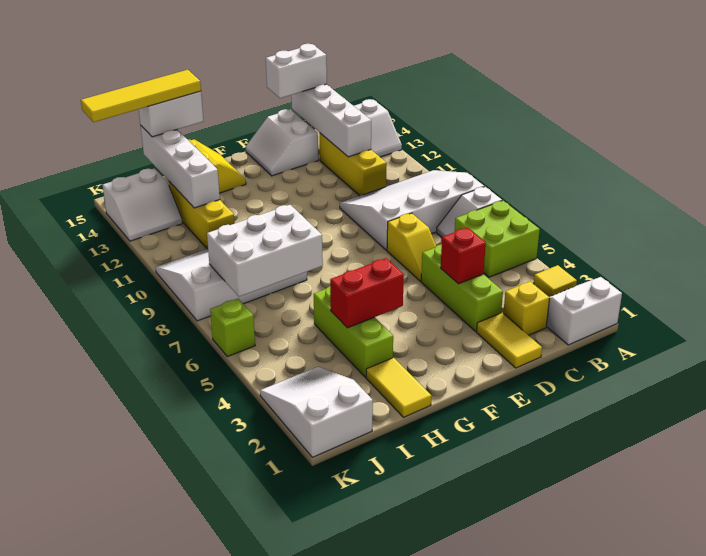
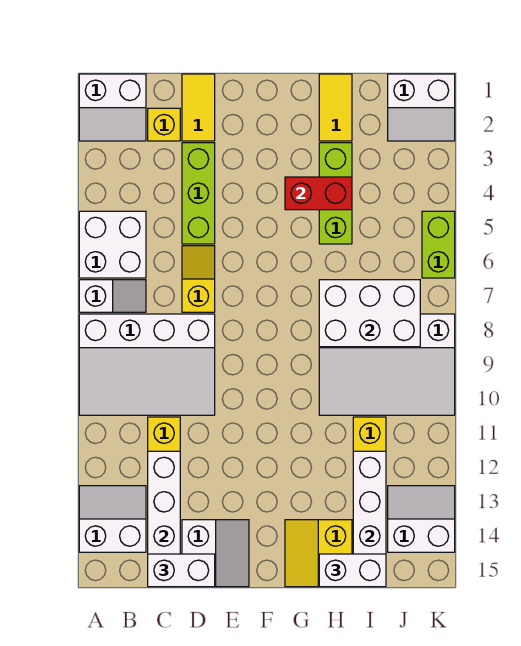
yellow tile A3 level 1 -> none
lime brick A5:B6 level 1 -> white brick A5:B6 level 1
red brick D4 level 2 -> none
yellow tile H15:K15 level 4 -> none
white slope J1:K3 level 1 top 1 -> white slope J1:K2 level 1 top 1
lime brick K6 level 1 -> lime brick K5:K6 level 1

